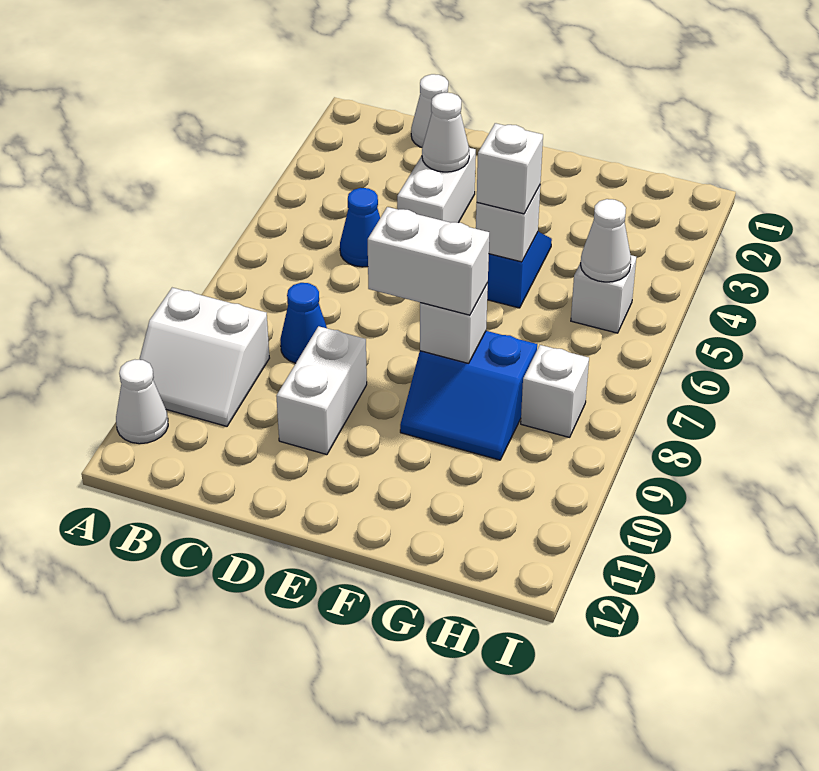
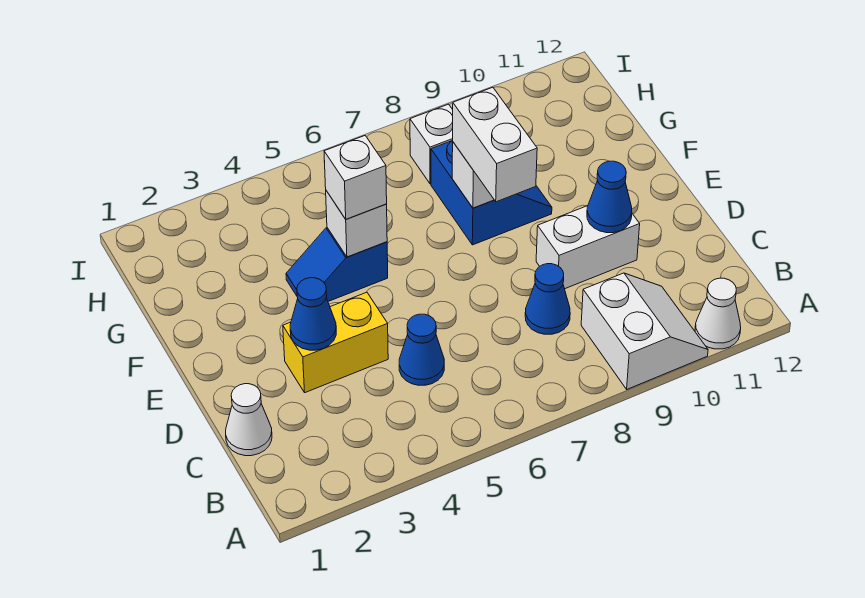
white brick D3:D4 level 1 -> yellow brick D3:D4 level 1
white cone D3 level 2 -> blue cone D3 level 2
none -> blue cone D10 level 2
white brick H5 level 1 -> none
white cone H5 level 2 -> none

